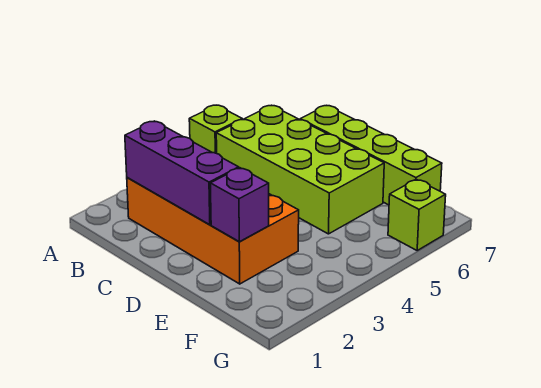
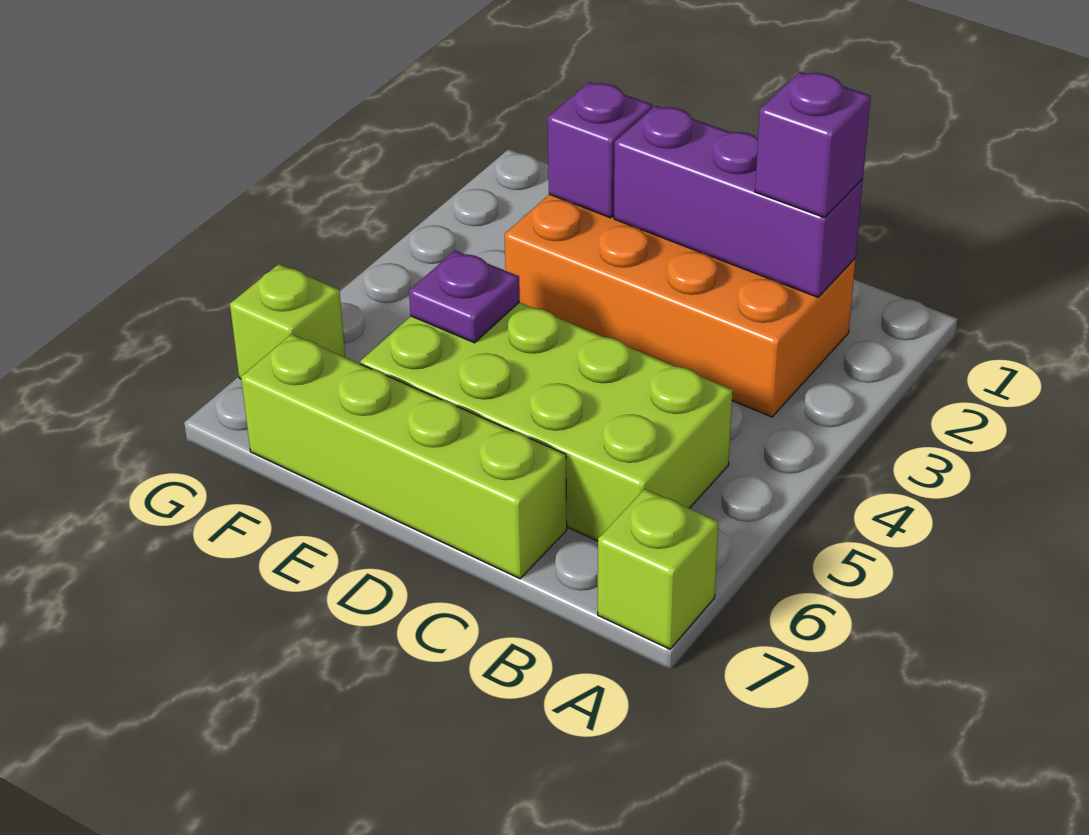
lime brick A5 level 1 -> lime brick A7 level 1
none -> purple brick B2 level 3
none -> purple plate E5 level 2

